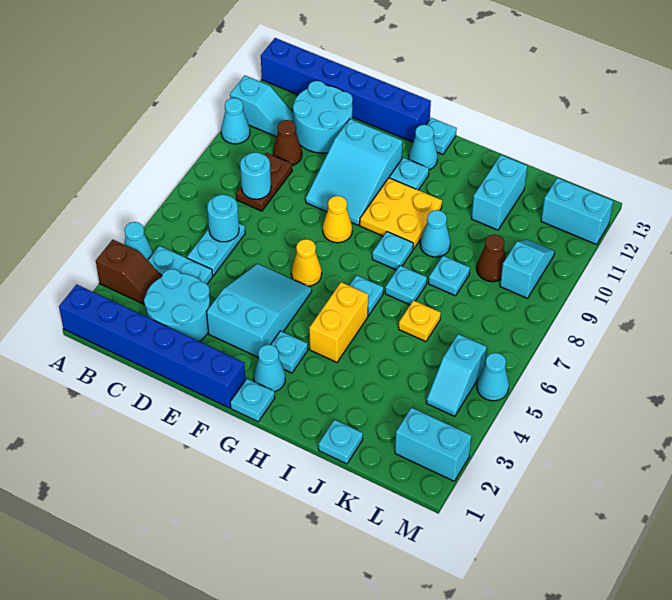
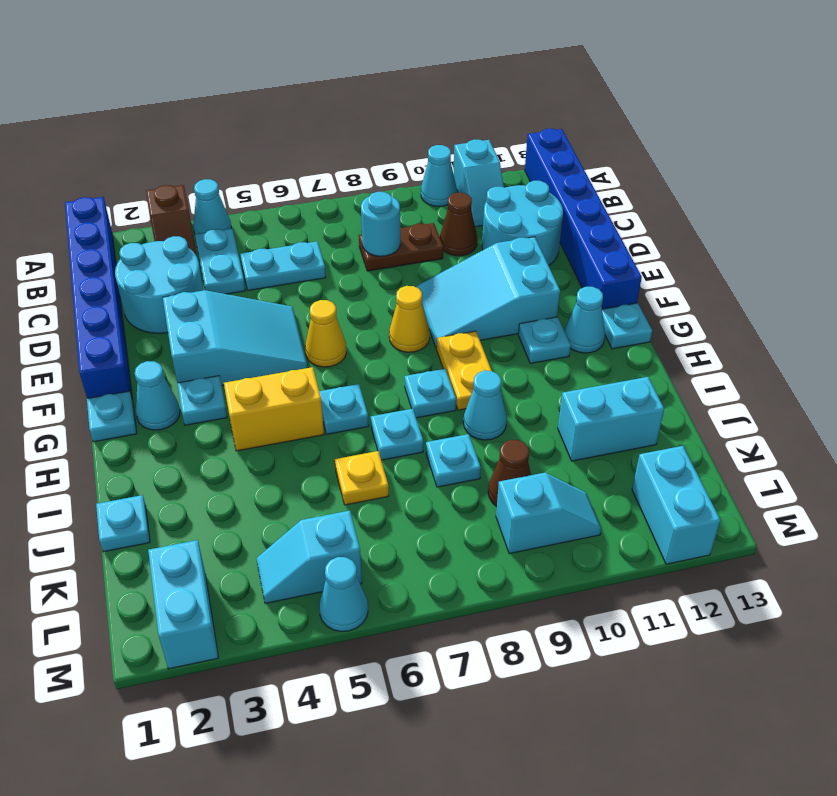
cyan round brick C6 level 2 -> none
yellow plate G9:H10 level 1 -> yellow plate G9:H9 level 1

